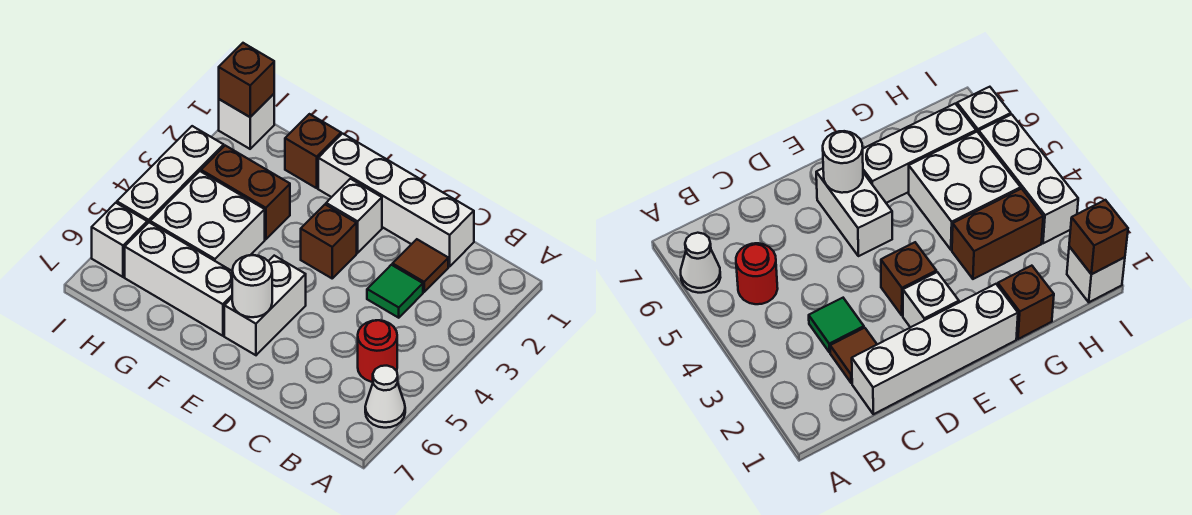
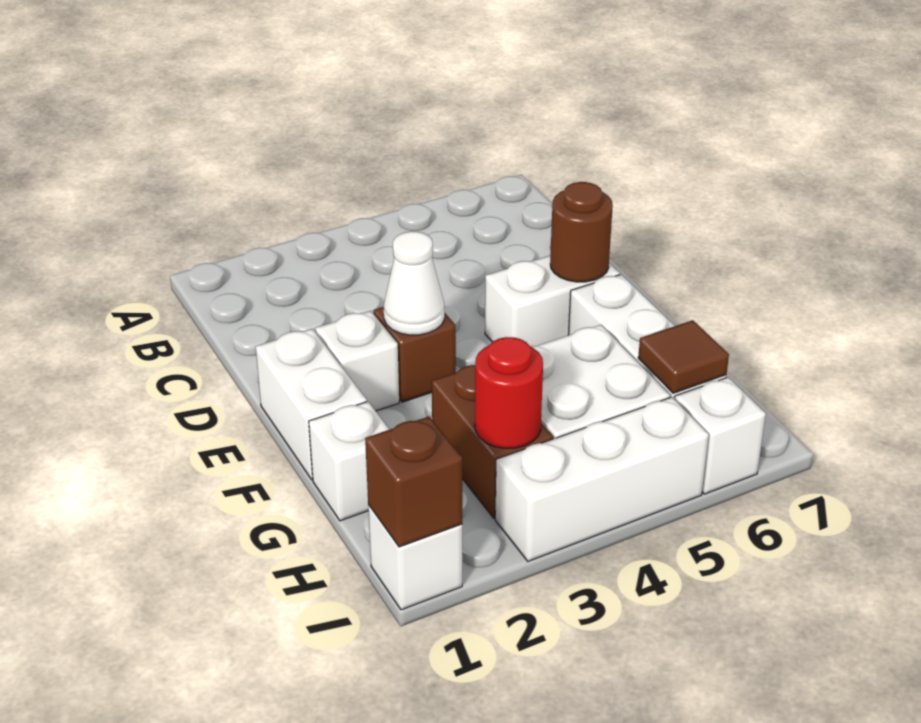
white cone A6 level 1 -> white cone E3 level 2
red round brick B5 level 1 -> red round brick H3 level 2
white brick C1:F1 level 1 -> white brick E1:F1 level 1
brown tile C2 level 1 -> brown tile H6 level 2
green tile C3 level 1 -> none
white round brick E6 level 2 -> brown round brick E6 level 2
brown brick G1 level 1 -> white brick G1 level 1

